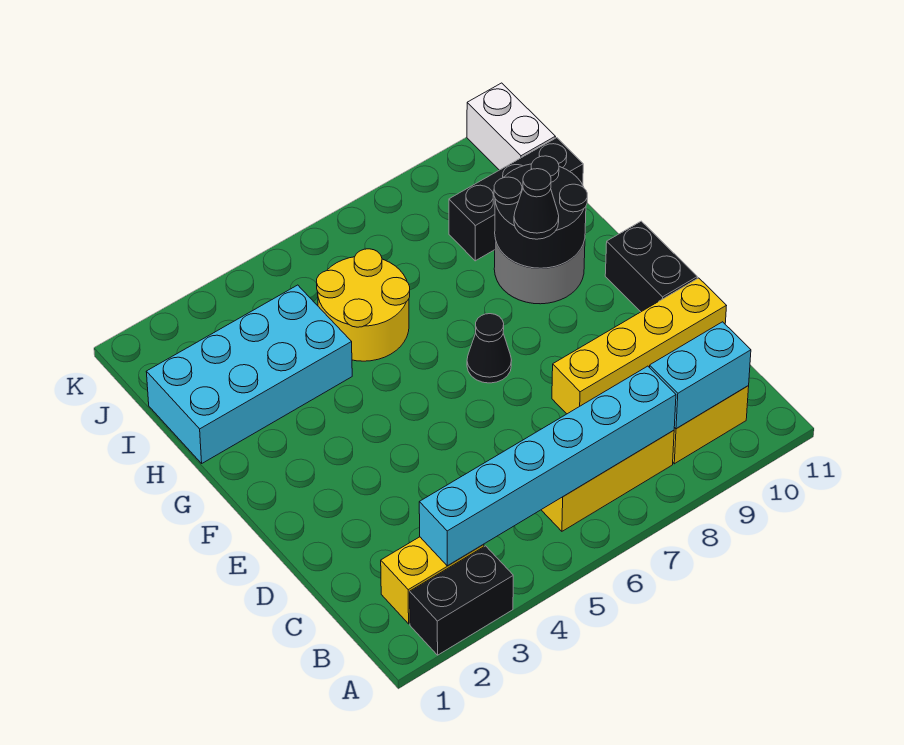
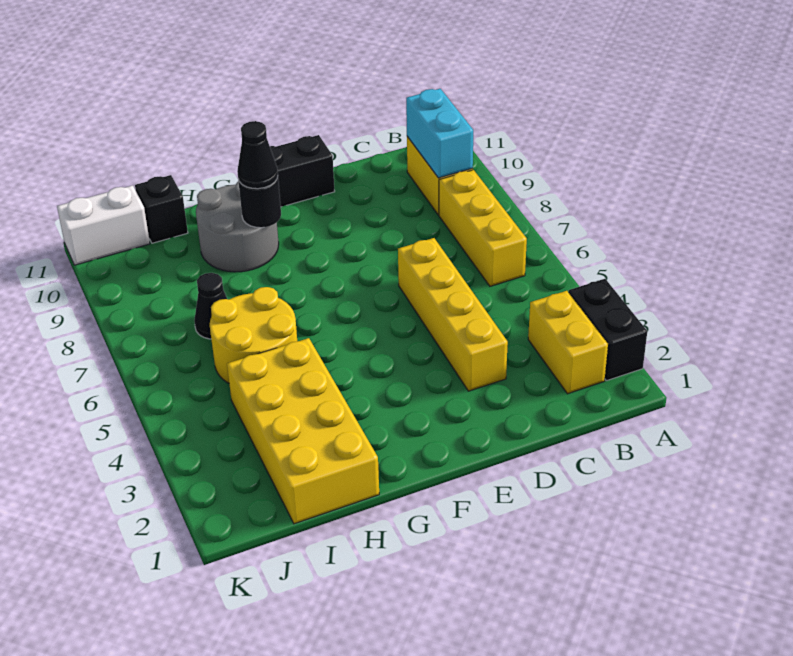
cyan brick B3:B8 level 2 -> none
yellow brick D8:D11 level 1 -> yellow brick D3:D6 level 1
black cone F7 level 1 -> black cone I7 level 1
black round brick G9:H10 level 2 -> black round brick G9 level 2
cyan brick H1:I4 level 1 -> yellow brick H1:I4 level 1
black brick I9:I11 level 1 -> black brick I11 level 1

